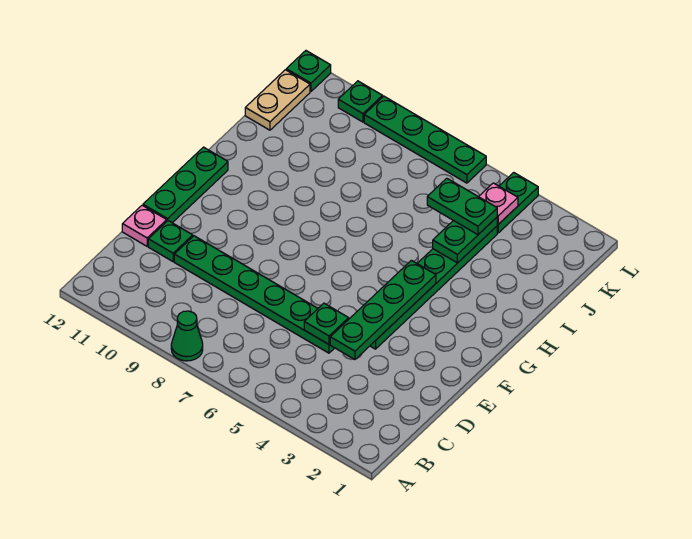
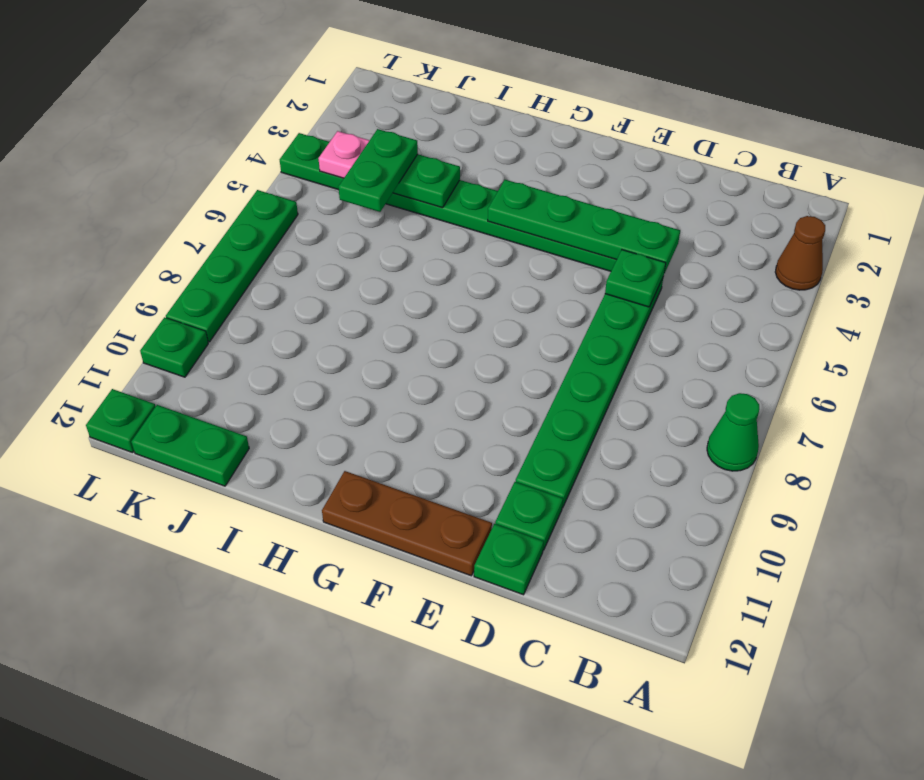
none -> brown cone A3 level 1
pink plate D12 level 1 -> green plate D12 level 1
green plate E12:G12 level 1 -> brown plate E12:G12 level 1
tan plate J12:K12 level 1 -> green plate J12:K12 level 1

